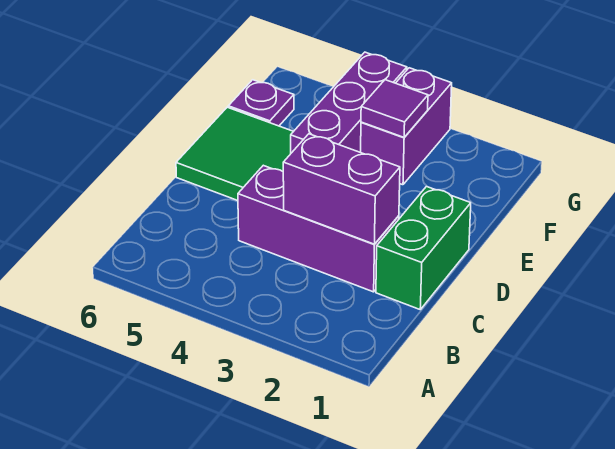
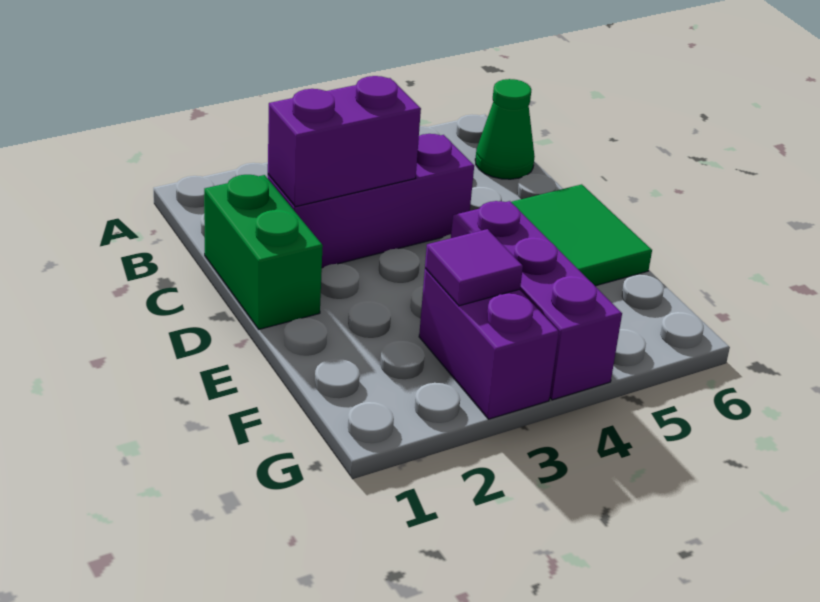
none -> green cone B6 level 1
purple plate F6 level 1 -> none

